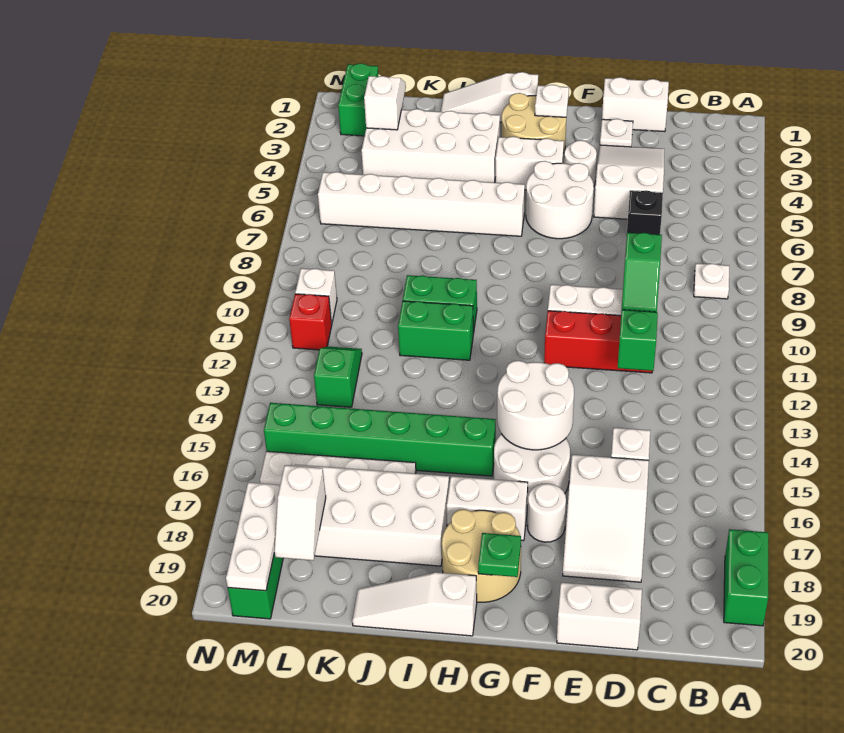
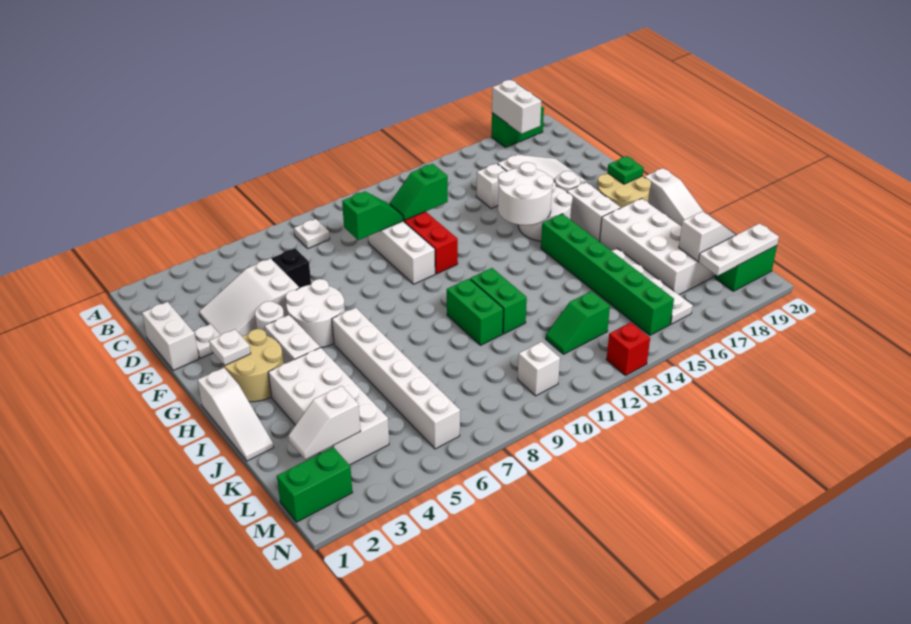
white brick D20:E20 level 1 -> white brick A18:B18 level 2
red brick M11 level 1 -> red brick N13 level 1

